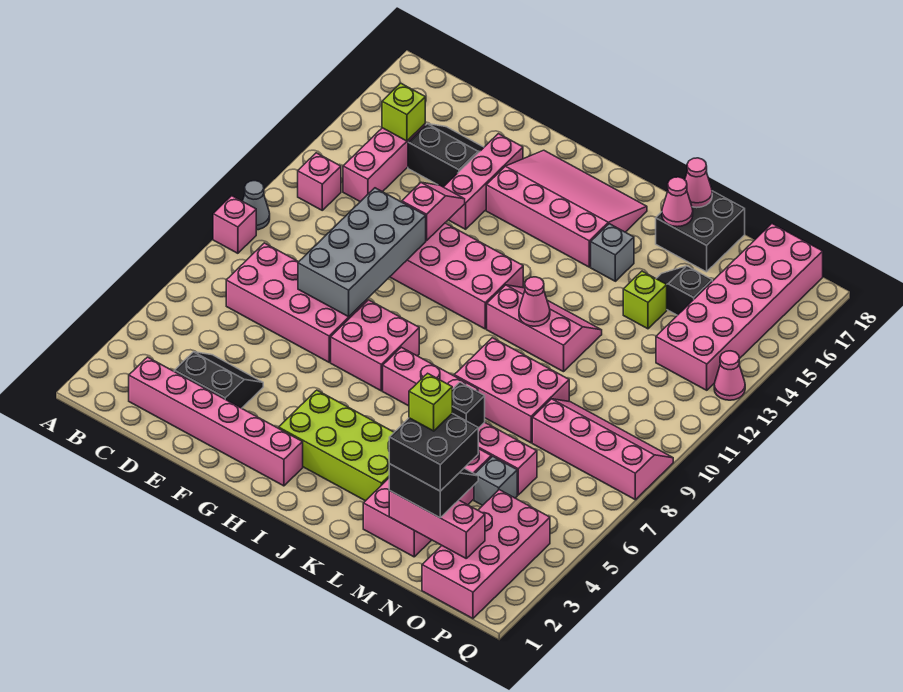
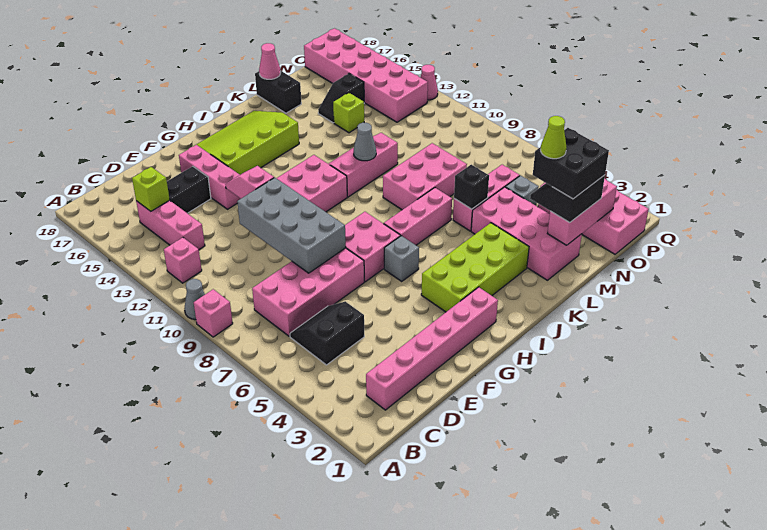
black slope D3:E4 level 1 top 3 -> black slope C5:D6 level 1 top 5
pink slope G15:J17 level 1 top 15 -> lime slope G15:J17 level 1 top 15
pink cone K11 level 2 -> grey cone K11 level 2
grey brick K15 level 1 -> grey brick H6 level 1
black brick L17:M18 level 1 -> black brick L17:L18 level 1
pink cone L17 level 2 -> none
lime brick M3 level 5 -> lime cone M3 level 5
pink slope N8:Q9 level 1 top 8 -> none

